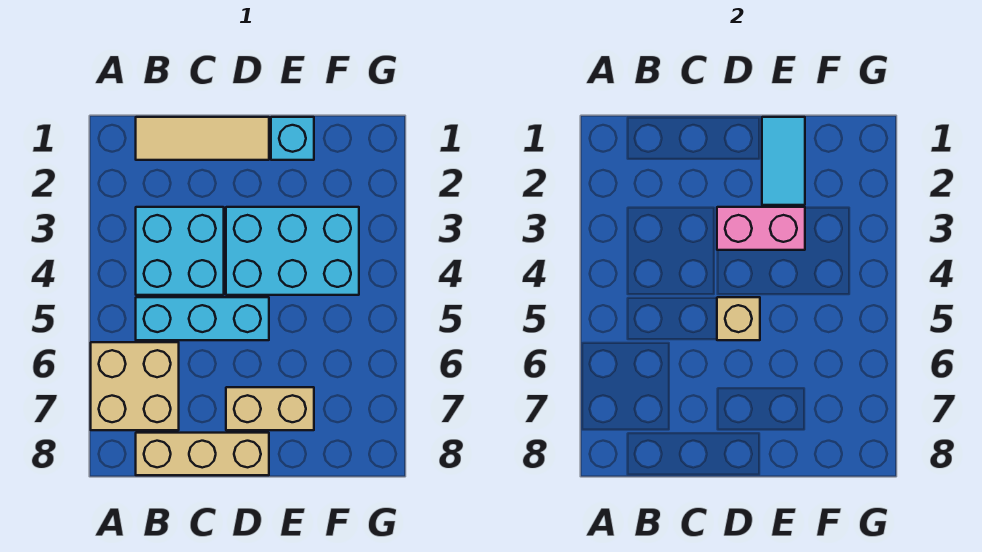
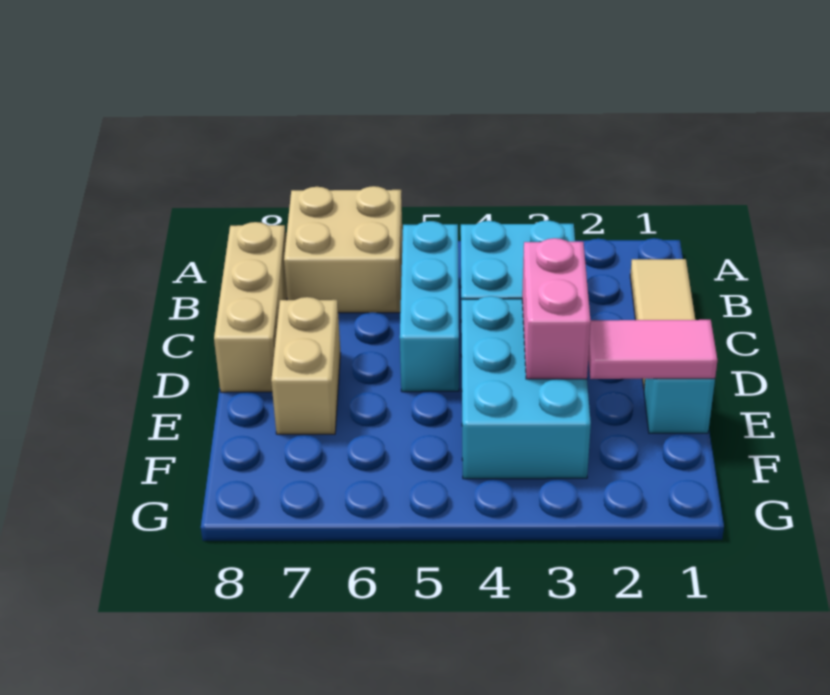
tan brick D5 level 2 -> none
cyan tile E1:E2 level 2 -> pink tile E1:E2 level 2

